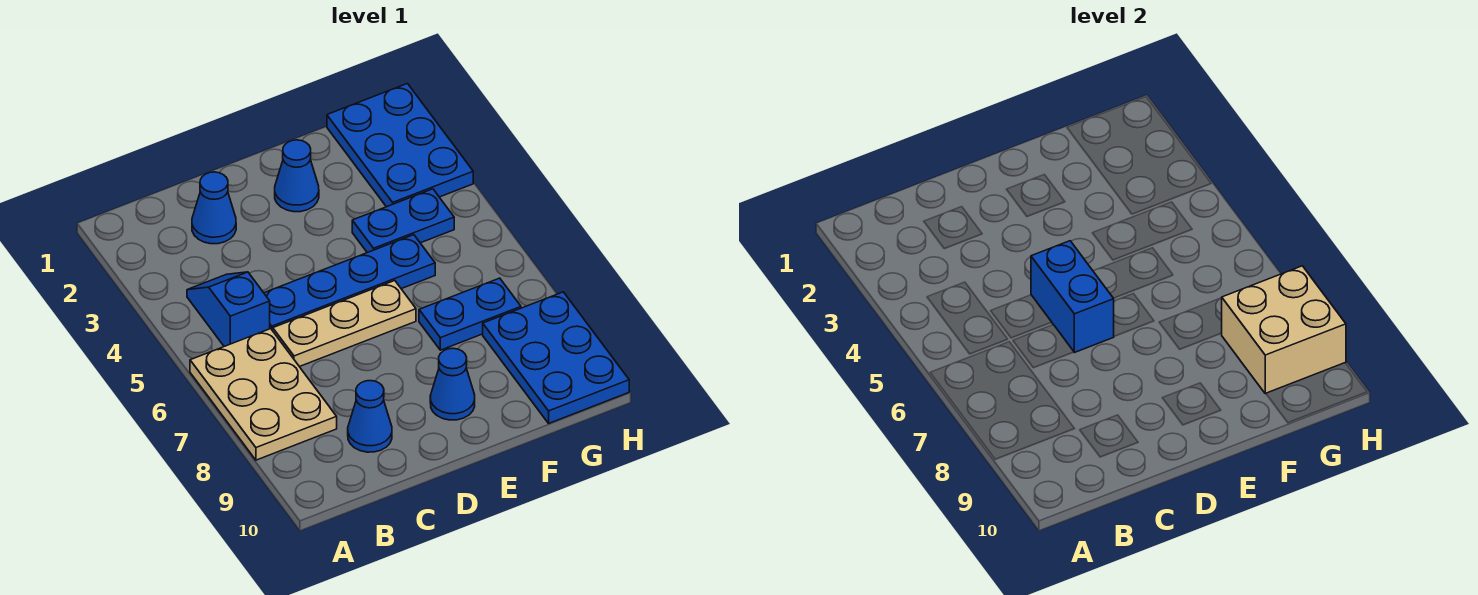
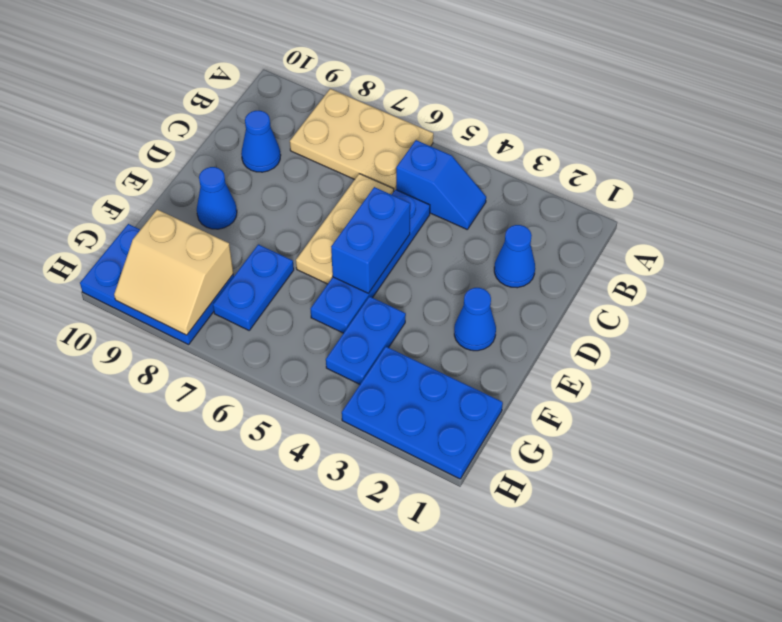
blue brick D5:D6 level 2 -> blue brick D5:E5 level 2
tan brick G8:H9 level 2 -> tan slope G8:H9 level 2 top G

